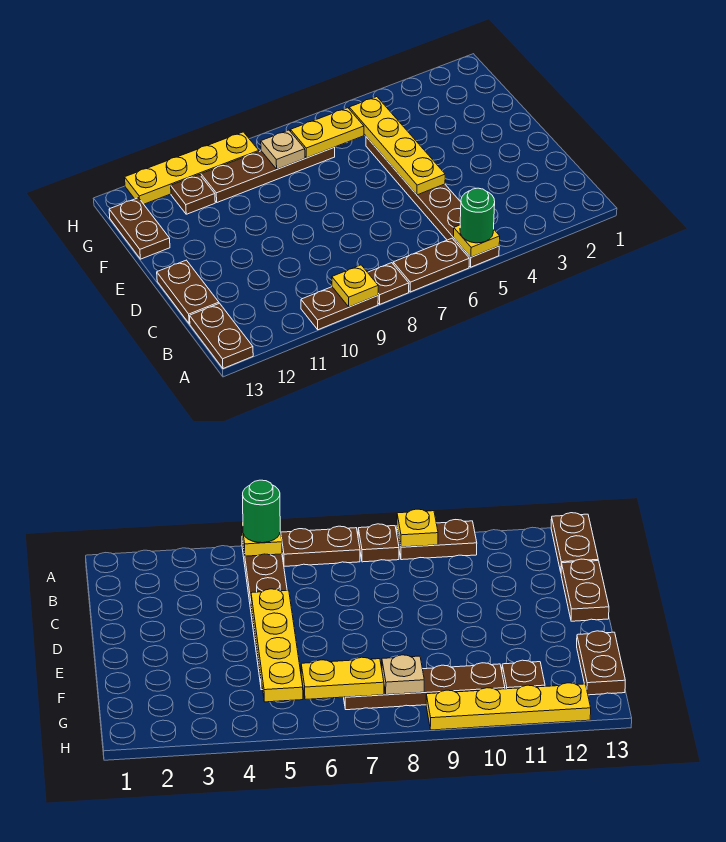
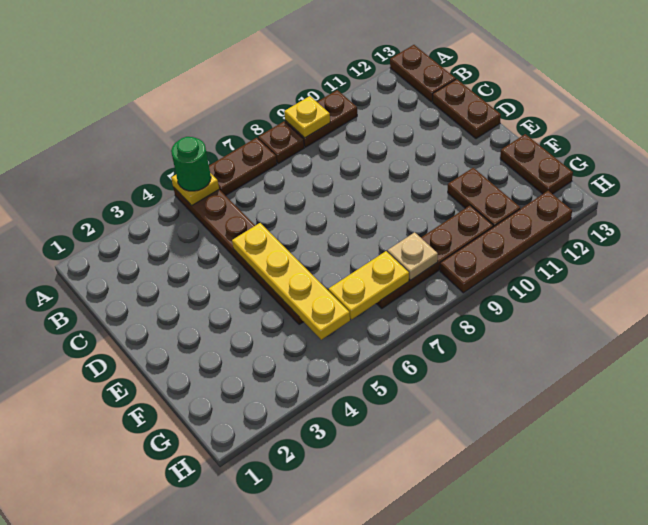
brown plate G11 level 1 -> brown plate F11:G11 level 1
yellow plate H9:H12 level 1 -> brown plate H9:H12 level 1

